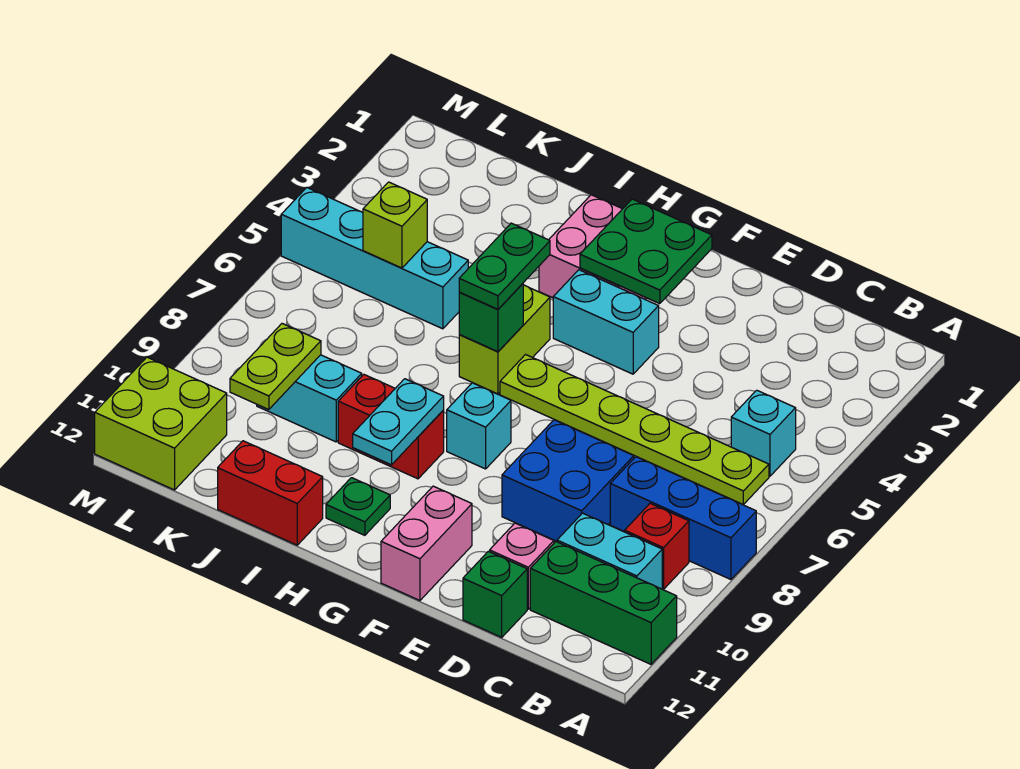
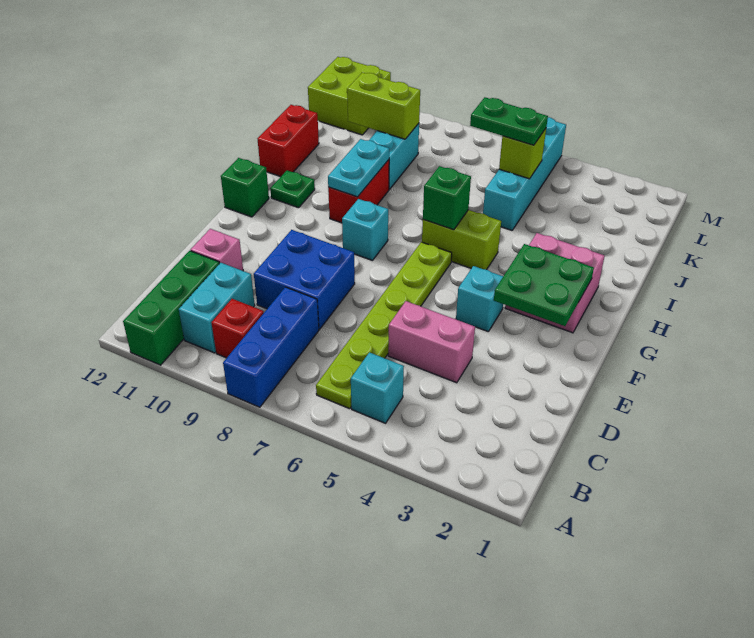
green brick D12 level 1 -> green brick G12 level 1
cyan brick F4:G4 level 1 -> cyan brick F4 level 1
pink brick F11:F12 level 1 -> pink brick D4:D5 level 1
green plate H5:H6 level 3 -> green plate K5:K6 level 3
cyan plate H9:H10 level 2 -> cyan plate H9:I9 level 2
lime plate K9:K10 level 2 -> lime brick K9:K10 level 2

